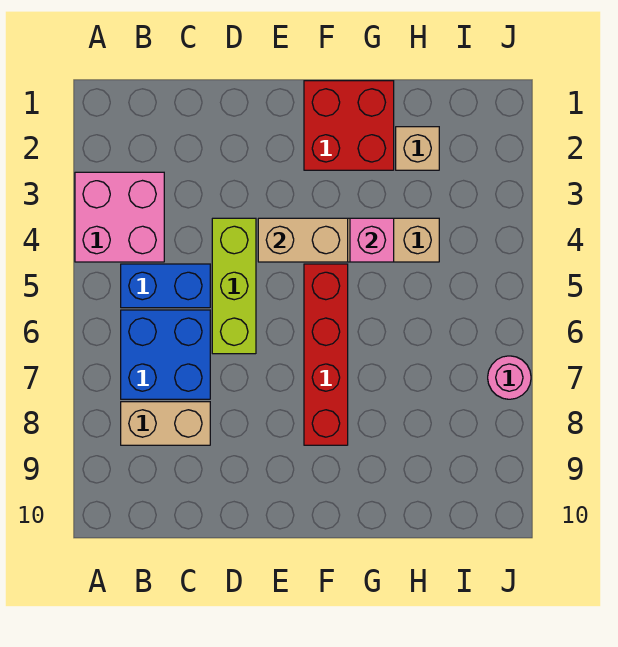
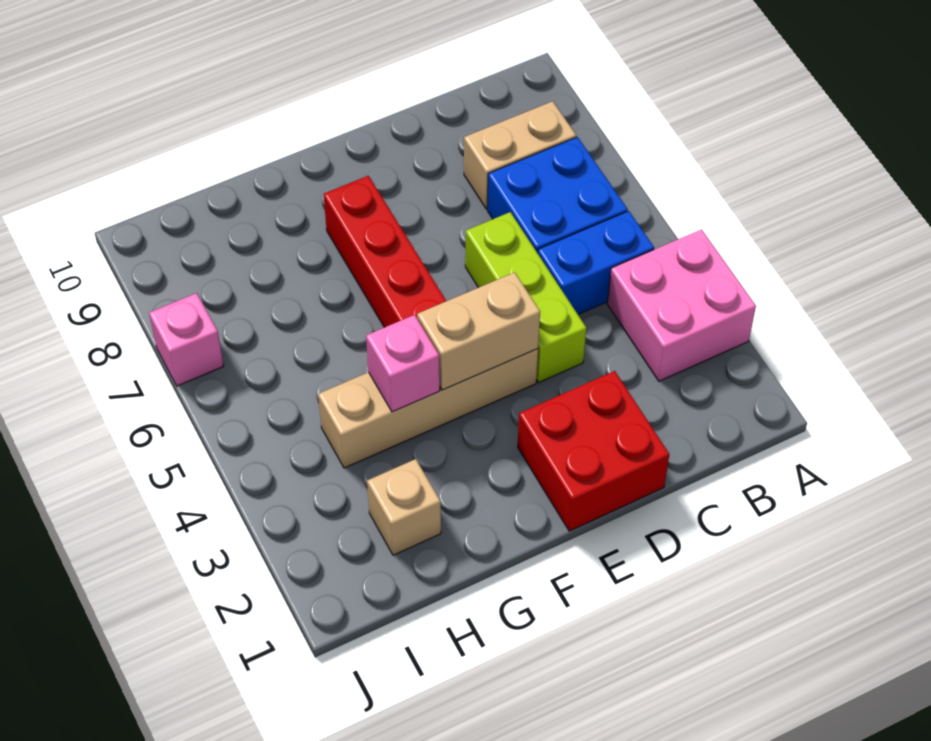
red brick F1:G2 level 1 -> red brick D1:E2 level 1
pink round brick J7 level 1 -> pink brick J7 level 1

